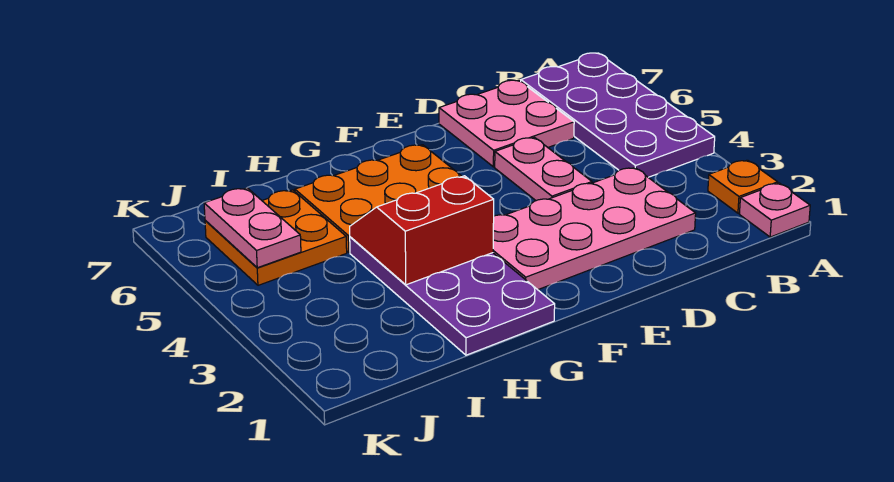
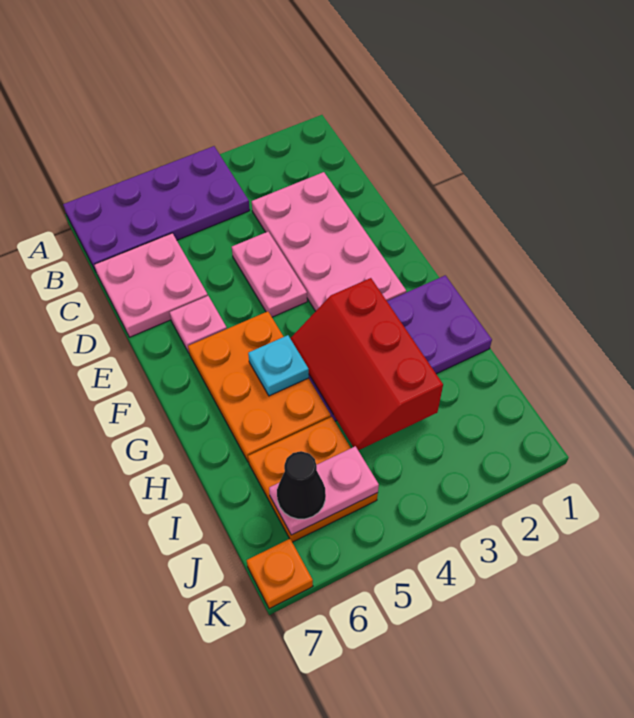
pink plate A1 level 1 -> pink plate E6 level 1
orange plate A2 level 1 -> orange plate K7 level 1
pink plate D4:D5 level 1 -> pink plate D4:E4 level 1
red slope G3:H4 level 2 top 3 -> red slope G3:I4 level 2 top 3
none -> cyan plate G5 level 2
none -> black cone J6 level 3

